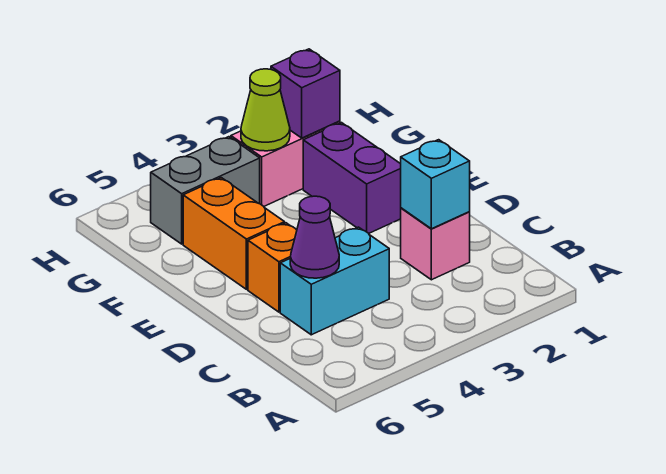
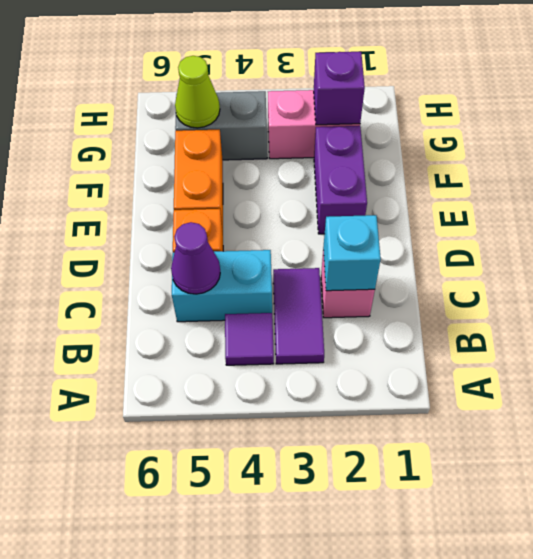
none -> purple tile B3:C3 level 1
none -> purple tile B4 level 1
lime cone G3 level 2 -> lime cone G5 level 2

